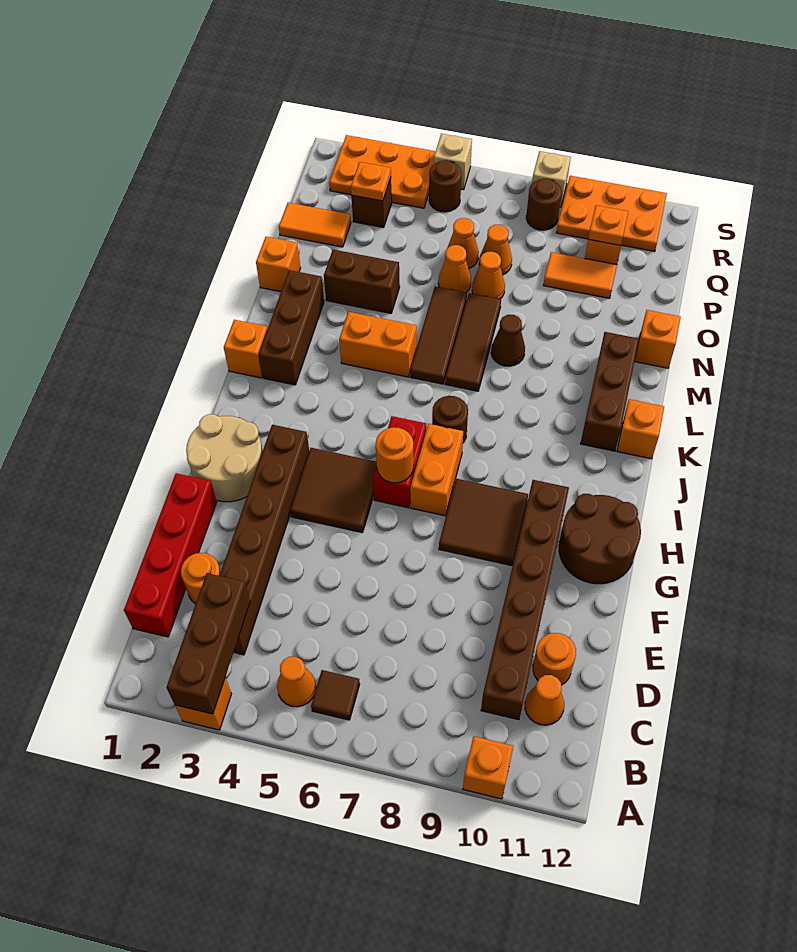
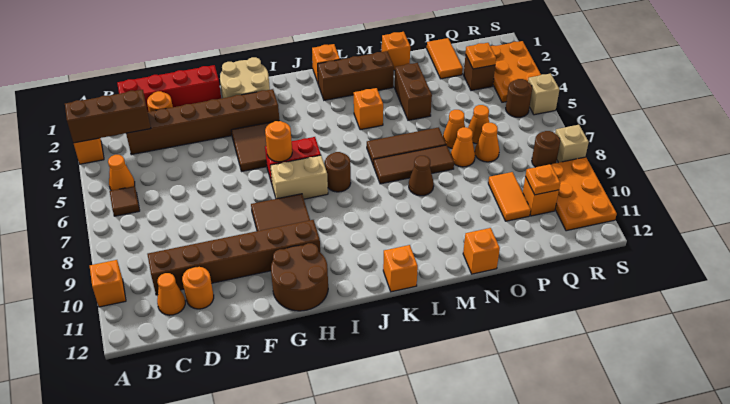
orange brick H7:I7 level 1 -> tan brick H7:I7 level 1
brown brick K11:M11 level 1 -> none
orange brick L4:L5 level 1 -> orange brick L4 level 1

